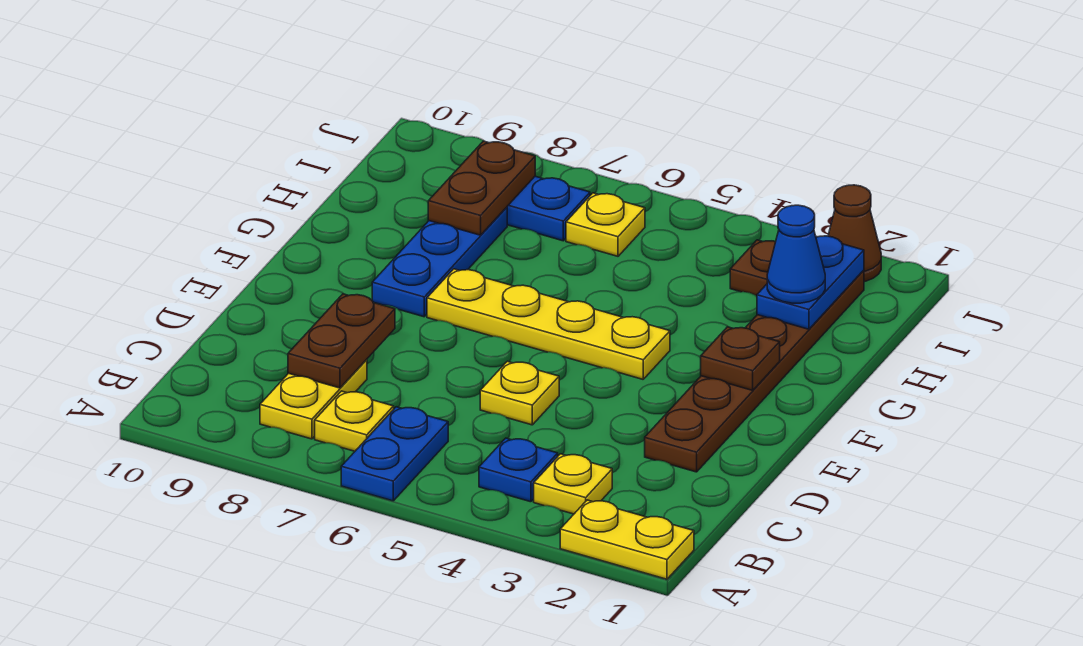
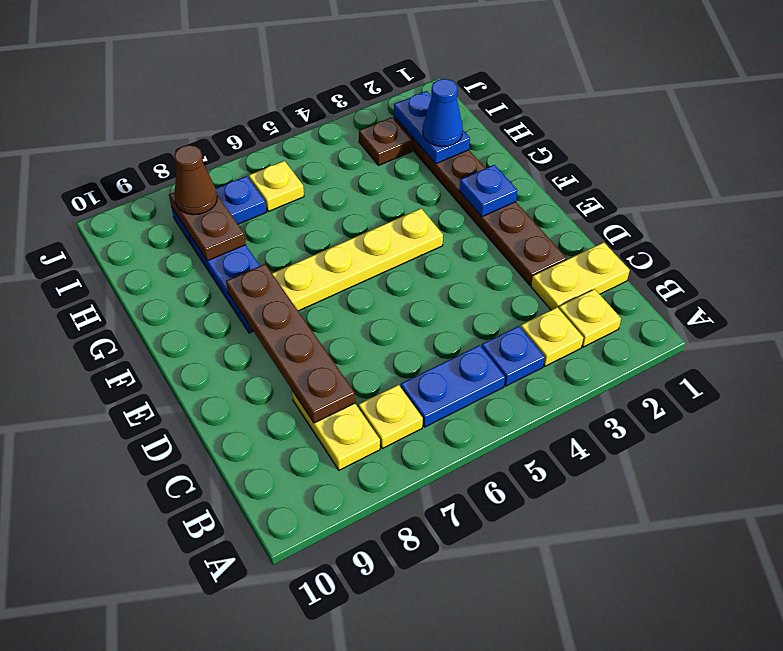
yellow plate A1:A2 level 1 -> yellow plate C1:C2 level 1
blue plate A6:B6 level 1 -> blue plate B5:B6 level 1
brown plate C8:D8 level 2 -> brown plate C8:F8 level 2
yellow plate D5 level 1 -> yellow plate B2 level 1
brown plate F2 level 2 -> blue plate F2 level 2
brown cone J2 level 1 -> brown cone I8 level 3

